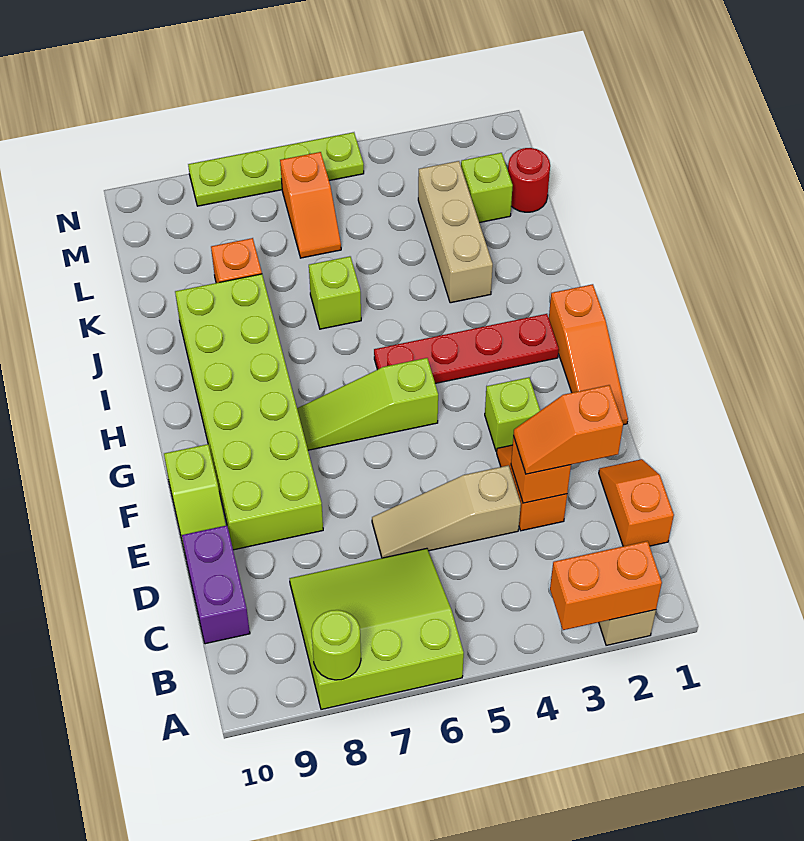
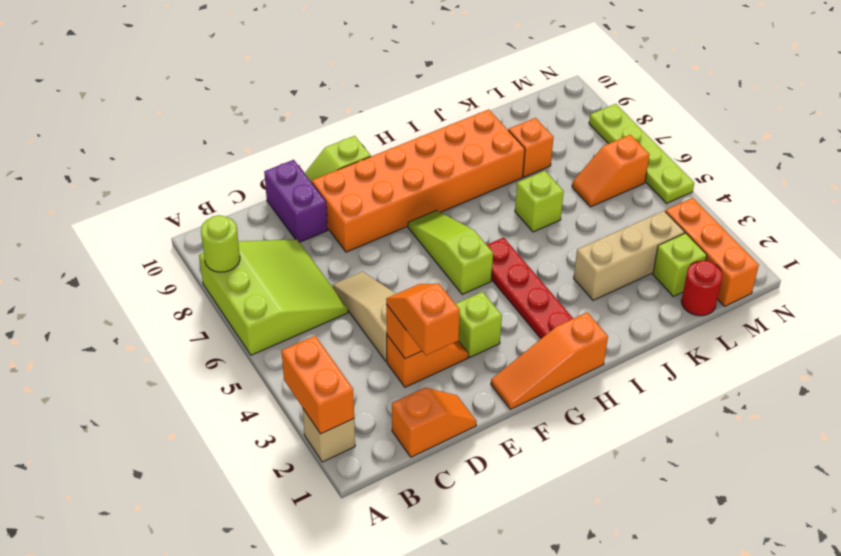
purple brick C10:D10 level 1 -> purple brick D9:D10 level 1
lime brick E8:J9 level 1 -> orange brick E8:J9 level 1
none -> orange brick M1:M3 level 1

